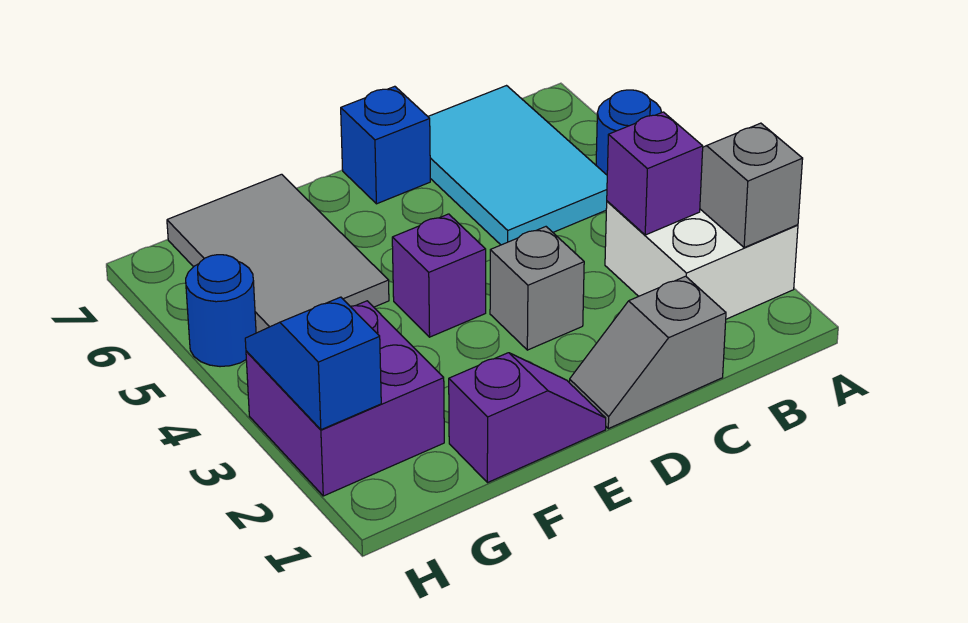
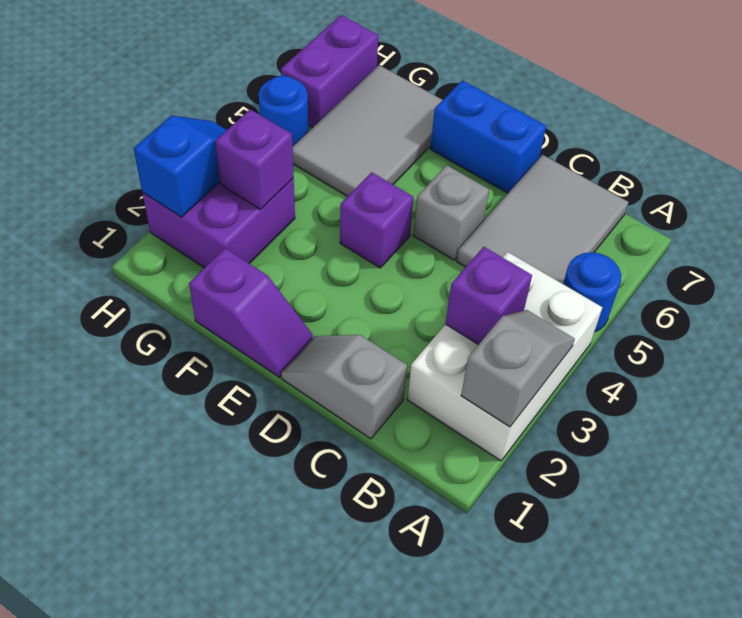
white brick A2:B3 level 1 -> white brick A2:B4 level 1
cyan tile B5:C7 level 1 -> grey tile B5:C7 level 1
grey brick D3 level 1 -> grey brick D5 level 1
blue brick D7 level 1 -> blue brick D7:E7 level 1
none -> purple brick G3 level 2
none -> purple brick H6:H7 level 1

